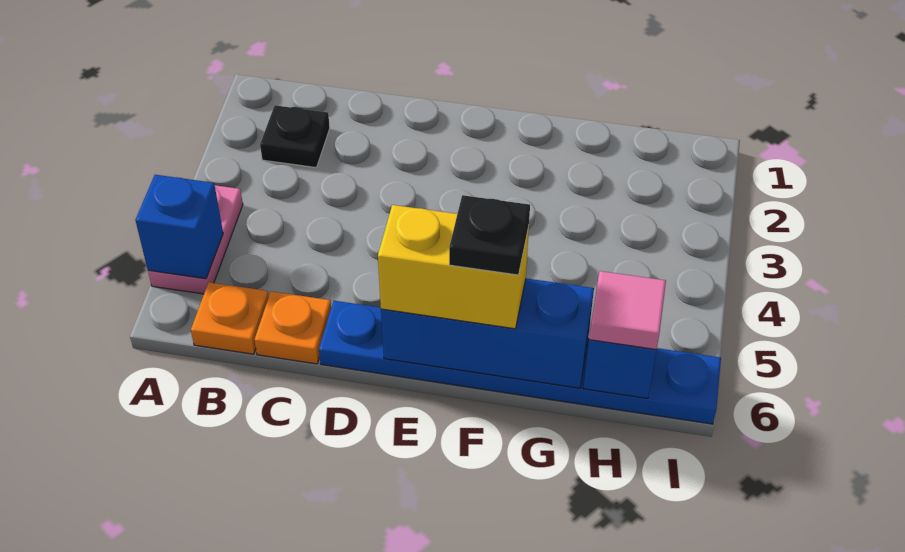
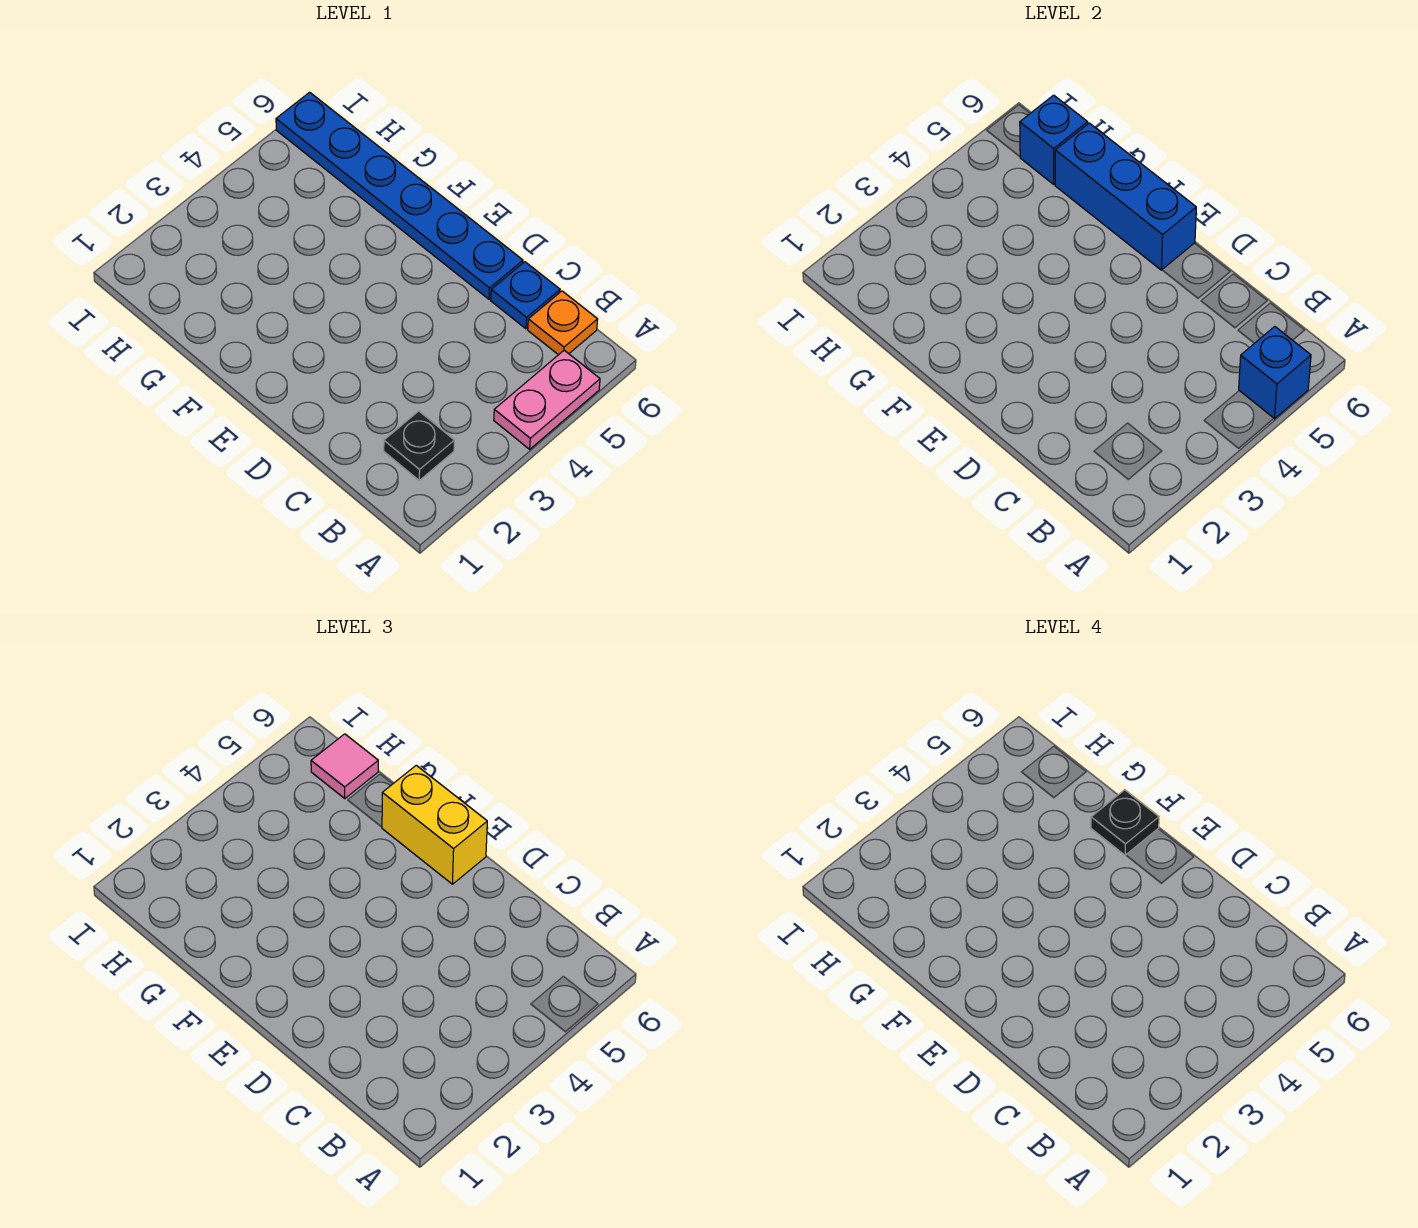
orange plate C6 level 1 -> blue plate C6 level 1

